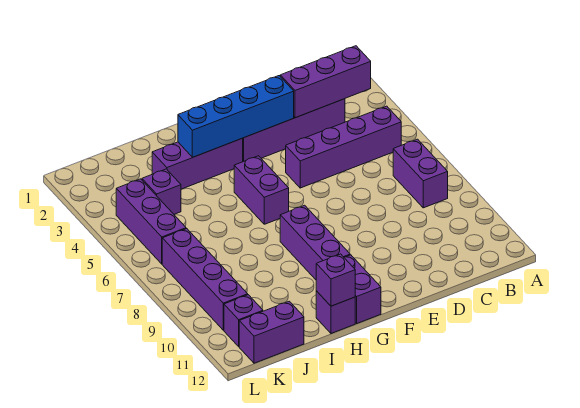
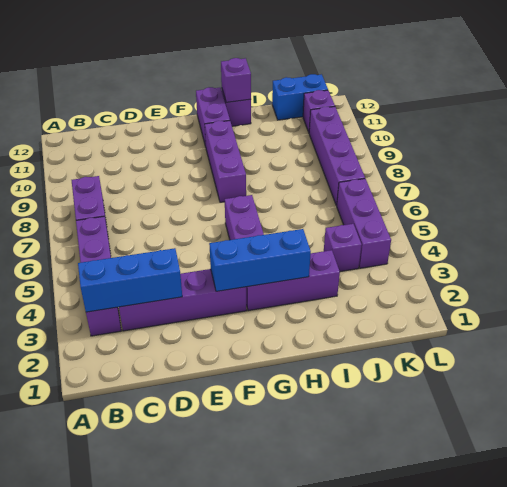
purple brick B3:D3 level 2 -> blue brick B3:D3 level 2
purple brick B5:E5 level 1 -> purple brick B3:B6 level 1
blue brick E3:H3 level 2 -> blue brick F3:H3 level 2
purple brick J12:K12 level 1 -> blue brick J12:K12 level 1

